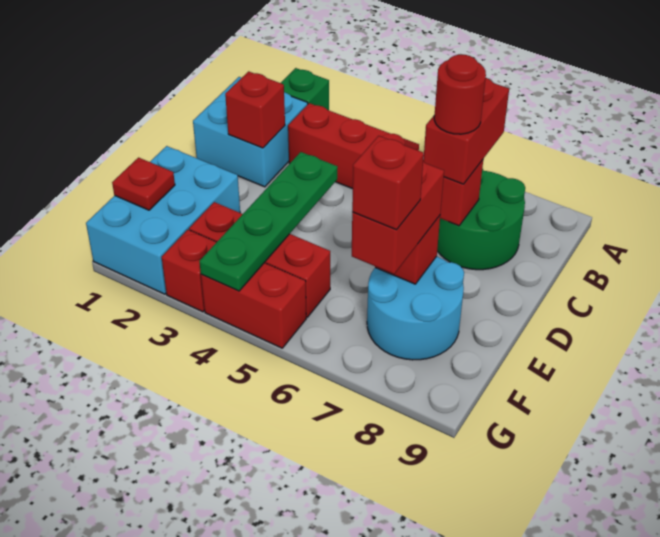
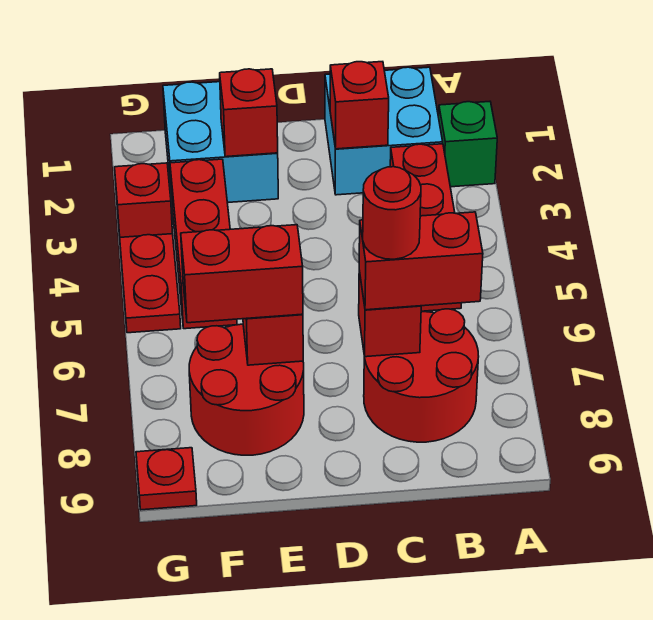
green round brick B7:C8 level 1 -> red round brick B7:C8 level 1
green plate D4:G4 level 2 -> none
cyan brick E1:G2 level 1 -> cyan brick E1:F2 level 1
cyan round brick E7:F8 level 1 -> red round brick E7:F8 level 1
red plate F1 level 2 -> red plate G9 level 1
red brick F7 level 4 -> red brick E2 level 2
red brick G4:G5 level 1 -> red plate G4:G5 level 1

